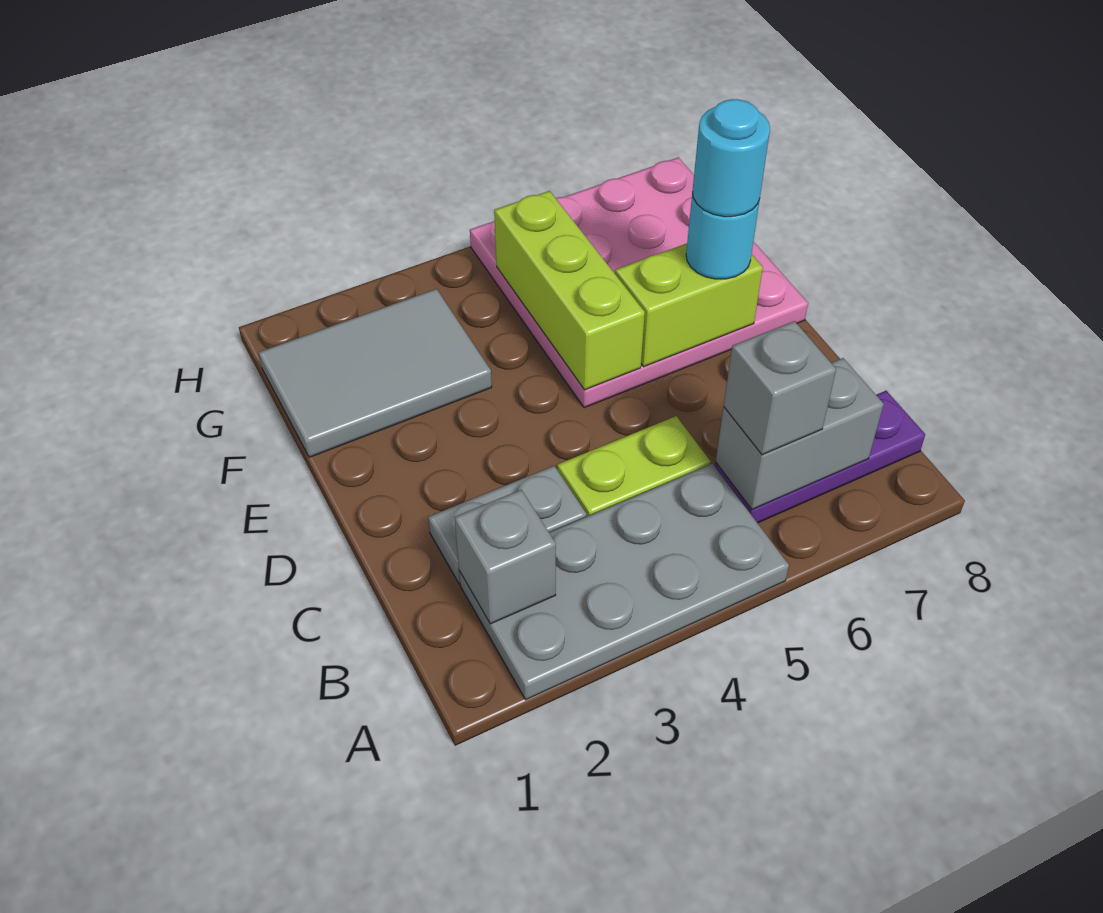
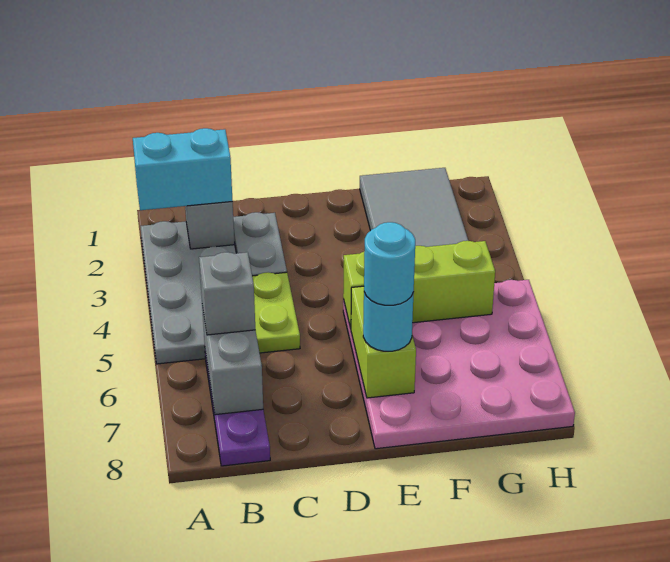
none -> cyan brick A2:B2 level 3

